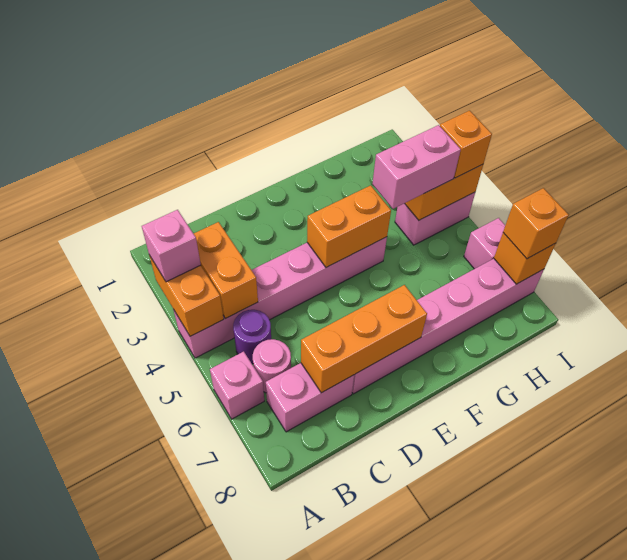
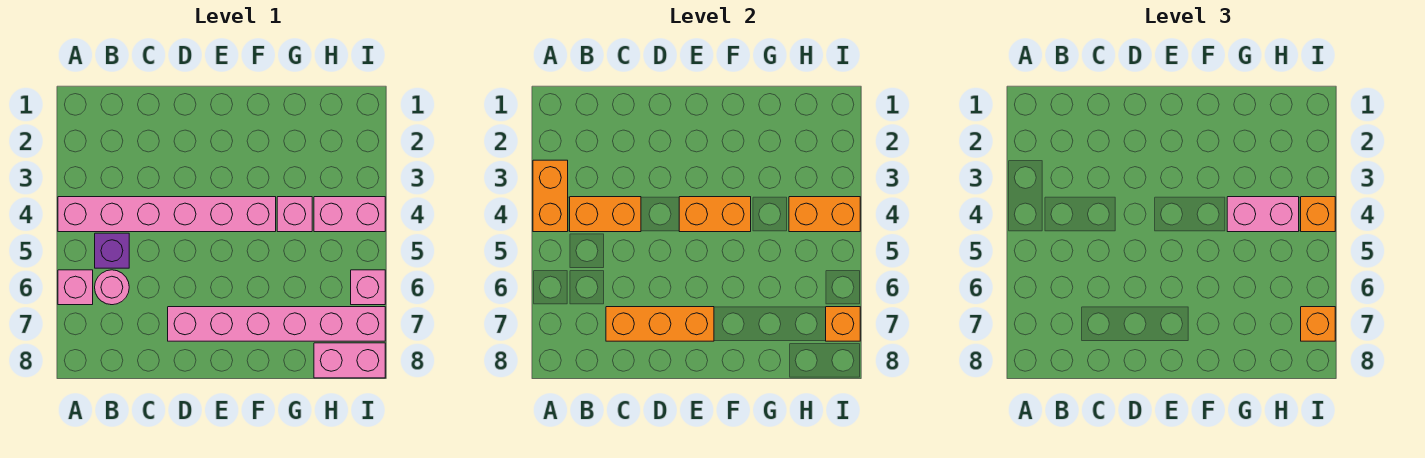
pink brick A3 level 3 -> pink brick G4 level 1
orange brick B3:B4 level 2 -> orange brick B4:C4 level 2
purple round brick B5 level 1 -> purple brick B5 level 1
pink brick B7:C7 level 1 -> pink brick H8:I8 level 1

